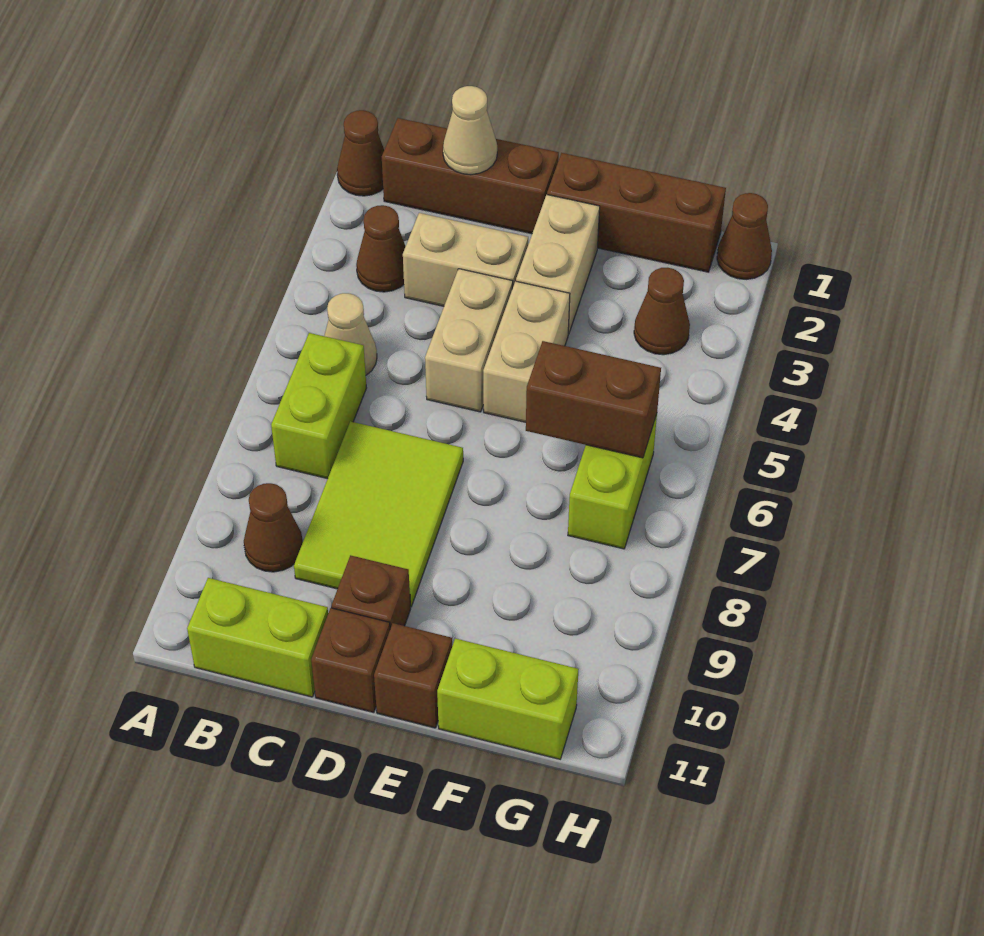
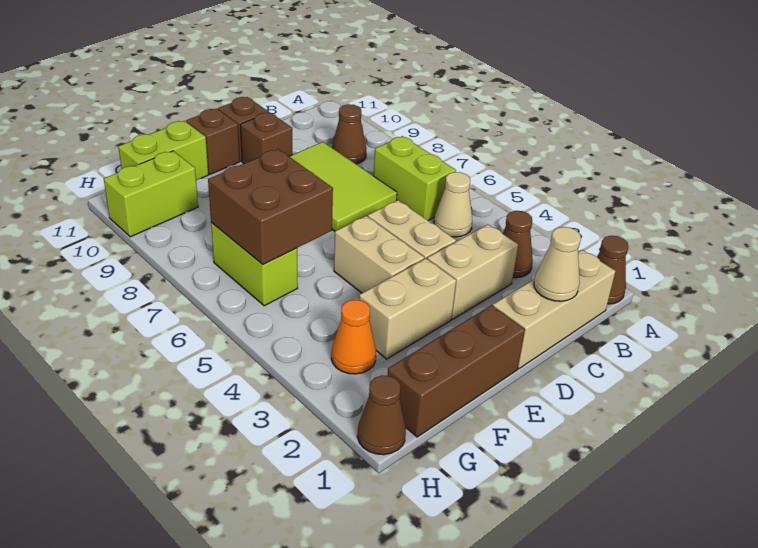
brown brick B1:D1 level 1 -> tan brick B1:D1 level 1
lime brick B11:C11 level 1 -> lime brick G10:H10 level 1
tan brick E2:E3 level 1 -> tan brick E3:F3 level 1
brown brick F6:G6 level 2 -> brown brick F6:G7 level 2
brown cone G3 level 1 -> orange cone G3 level 1

